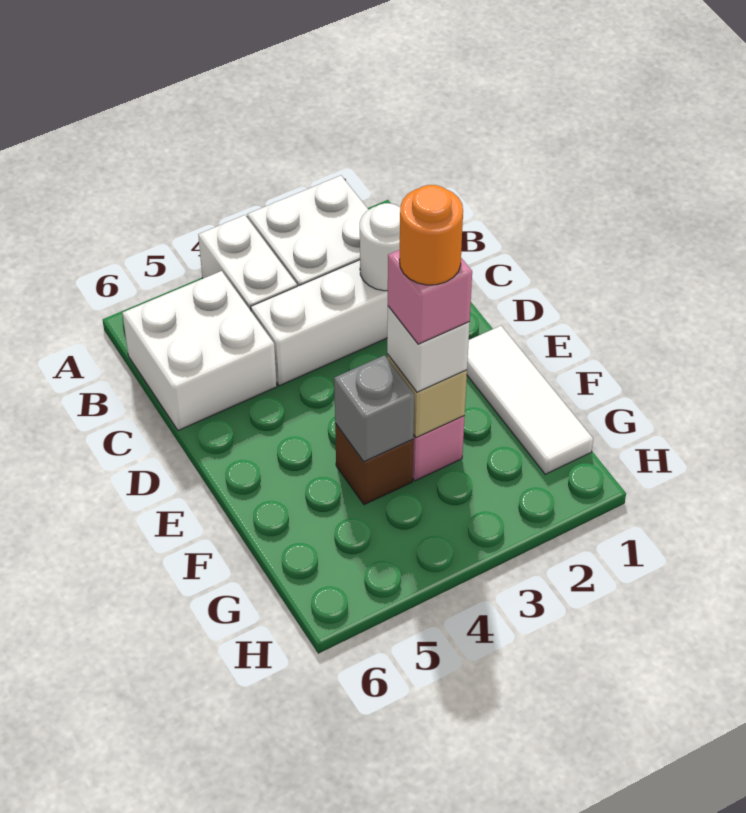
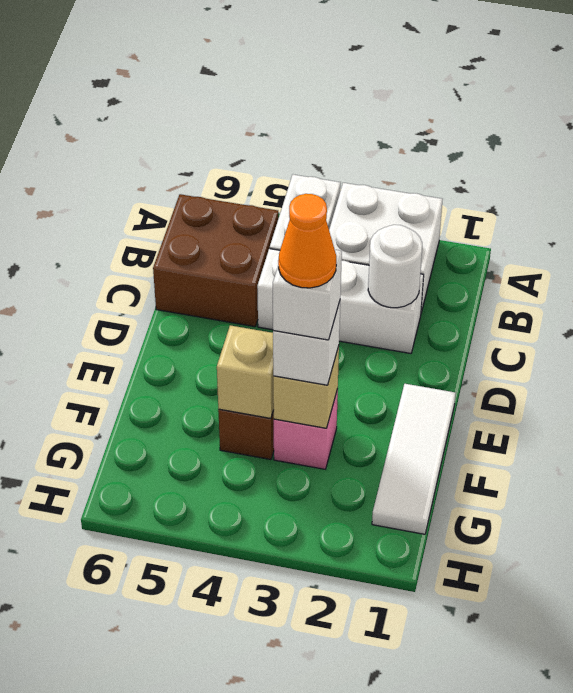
white brick B5:C6 level 1 -> brown brick B5:C6 level 1
pink brick F3 level 4 -> white brick F3 level 4
orange round brick F3 level 5 -> orange cone F3 level 5
grey brick F4 level 2 -> tan brick F4 level 2

